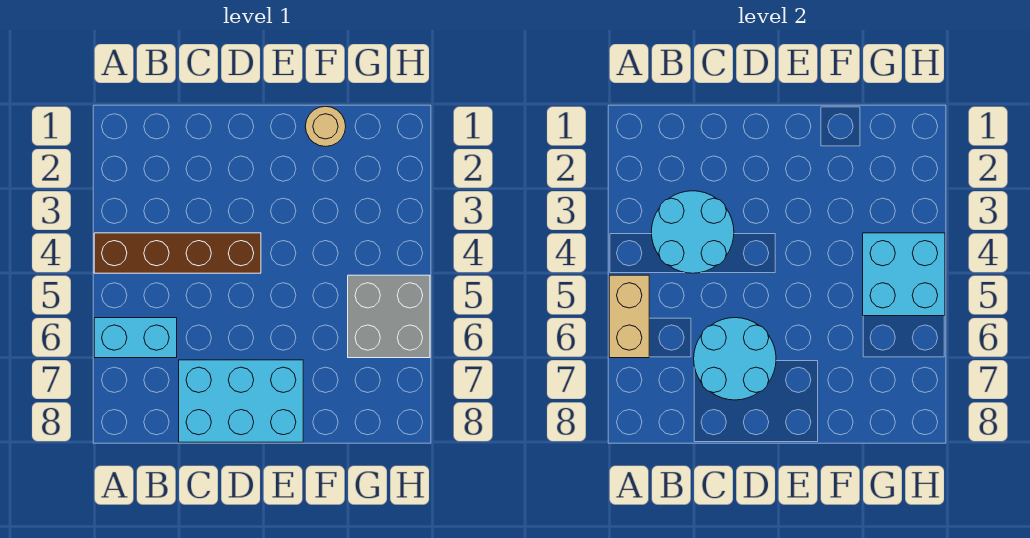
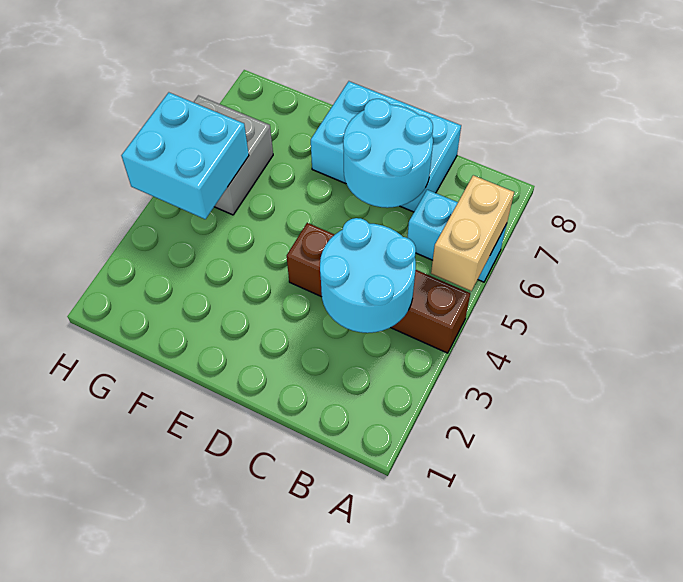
tan round brick F1 level 1 -> none

